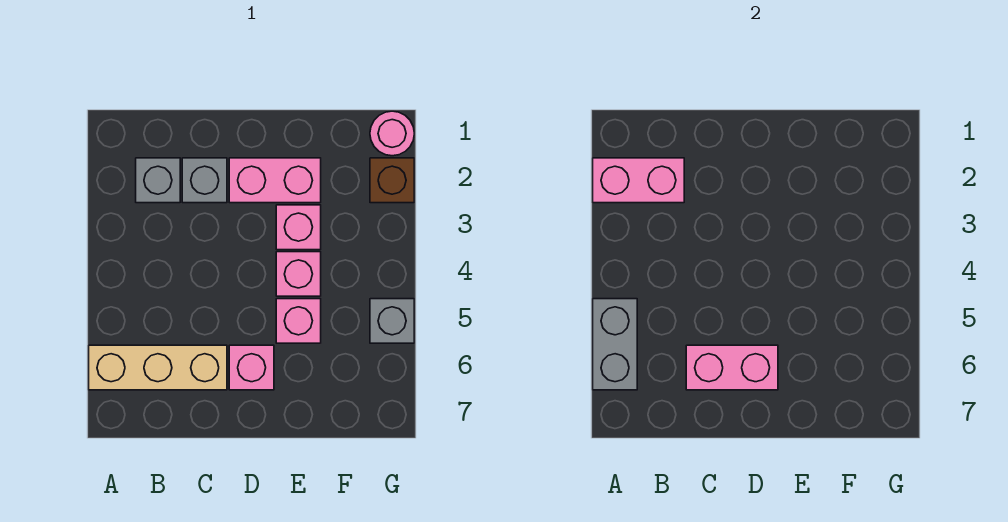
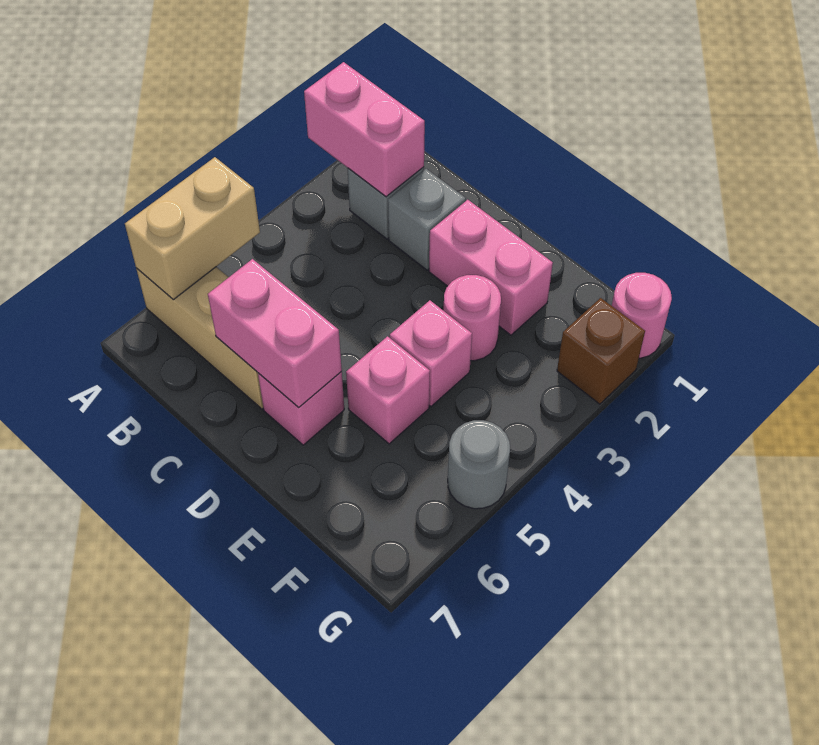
grey brick A5:A6 level 2 -> tan brick A5:A6 level 2
pink brick E3 level 1 -> pink round brick E3 level 1
grey brick G5 level 1 -> grey round brick G5 level 1

